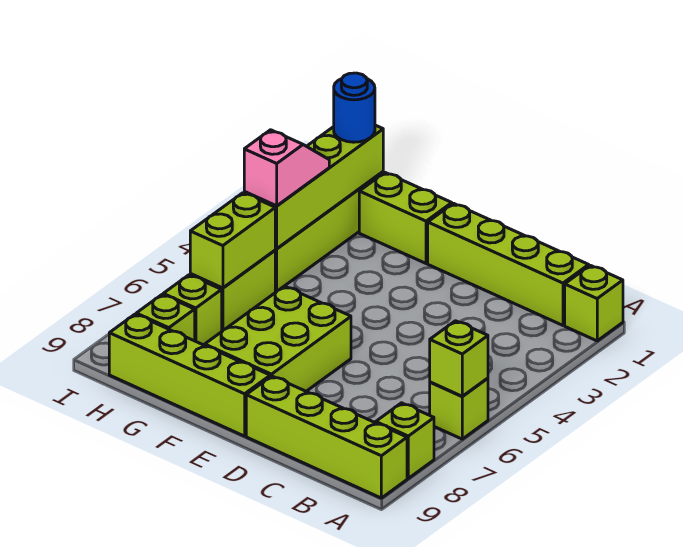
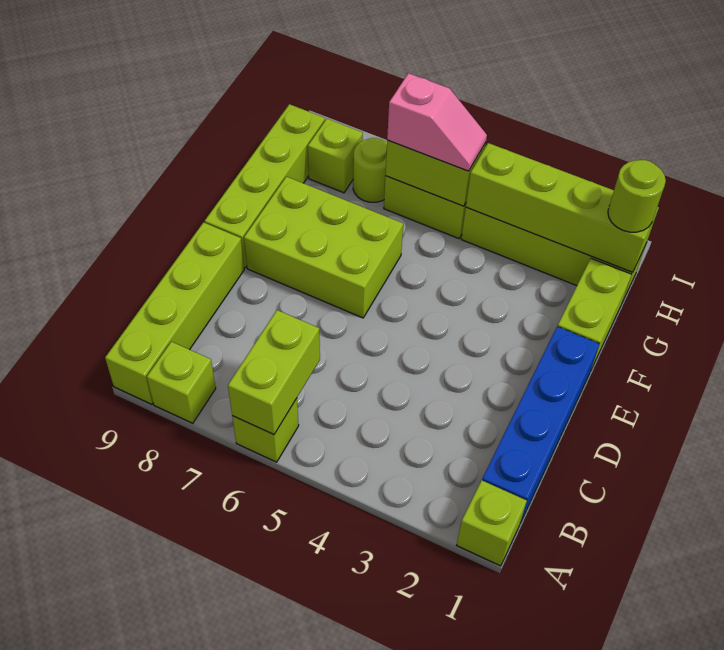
lime brick A6 level 2 -> lime brick A6:B6 level 2
lime brick B1:E1 level 1 -> blue brick B1:E1 level 1
blue round brick H1 level 3 -> lime round brick H1 level 3
pink slope H3:H4 level 3 top 4 -> pink slope H5:H6 level 3 top 6
lime brick H7 level 1 -> lime round brick H7 level 1

